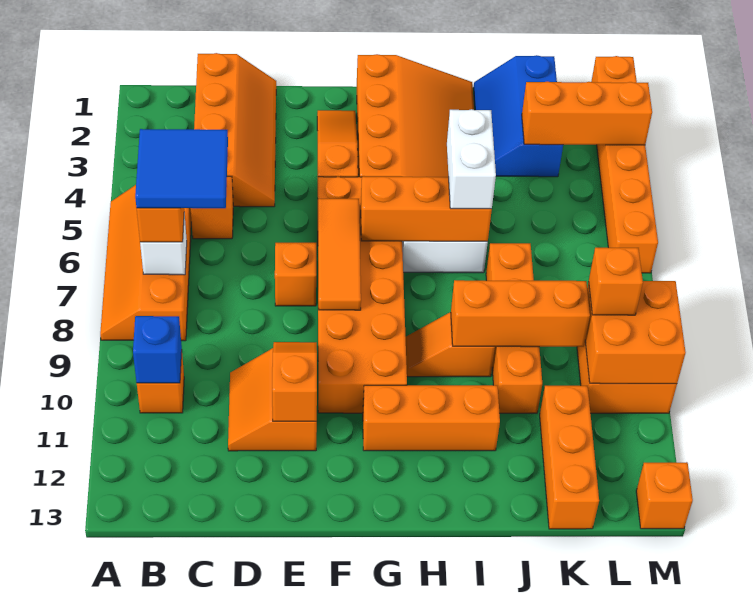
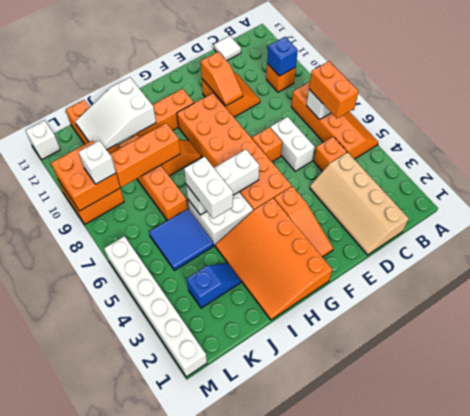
blue tile B6:C7 level 4 -> blue tile J5:K6 level 1
orange slope C1:D4 level 1 top C -> tan slope C1:D4 level 1 top C
none -> white tile C13 level 1
none -> white brick D6:D7 level 1
orange tile F6:F8 level 2 -> none
orange brick G6:I6 level 2 -> white brick G6:I6 level 2
none -> white slope I11:K12 level 2 top I
blue slope J1:K3 level 1 top K -> blue slope J3:K3 level 1 top K
orange brick K3:M3 level 2 -> none
orange brick L9 level 3 -> white brick L9 level 3
orange brick M1:M6 level 1 -> white brick M1:M6 level 1
orange brick M13 level 1 -> white brick M13 level 1

